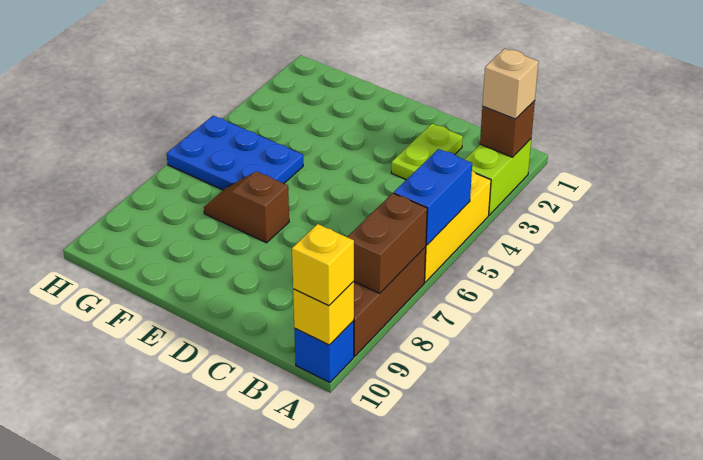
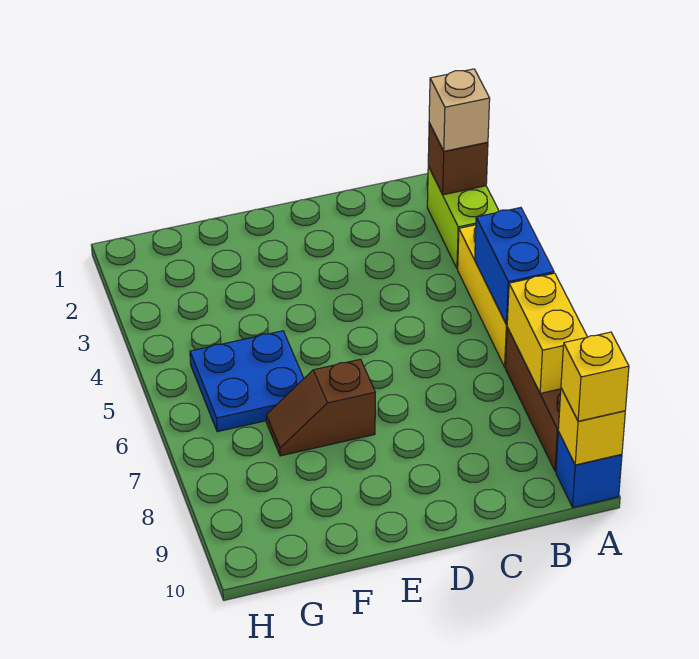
brown brick A7:A8 level 2 -> yellow brick A7:A8 level 2
lime plate C2:C3 level 1 -> none
blue plate F5:H6 level 1 -> blue plate F5:G6 level 1

